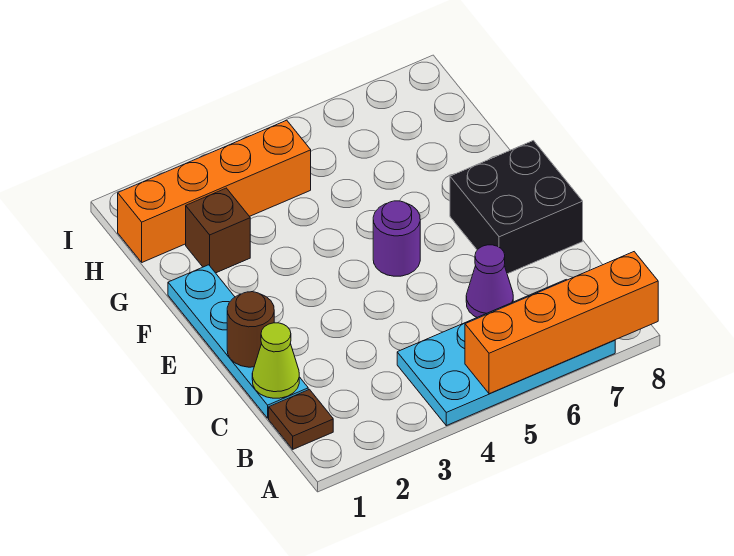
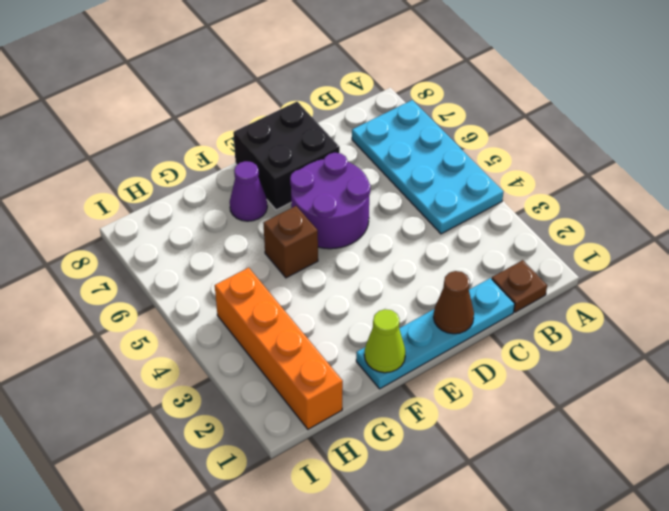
orange brick A5:A8 level 2 -> none
lime cone C1 level 2 -> lime cone F1 level 2
purple cone C6 level 1 -> purple cone F7 level 1
brown round brick D1 level 2 -> brown cone D1 level 2
purple round brick E5 level 1 -> purple round brick D5:E6 level 1
brown brick G2 level 1 -> brown brick F5 level 1

